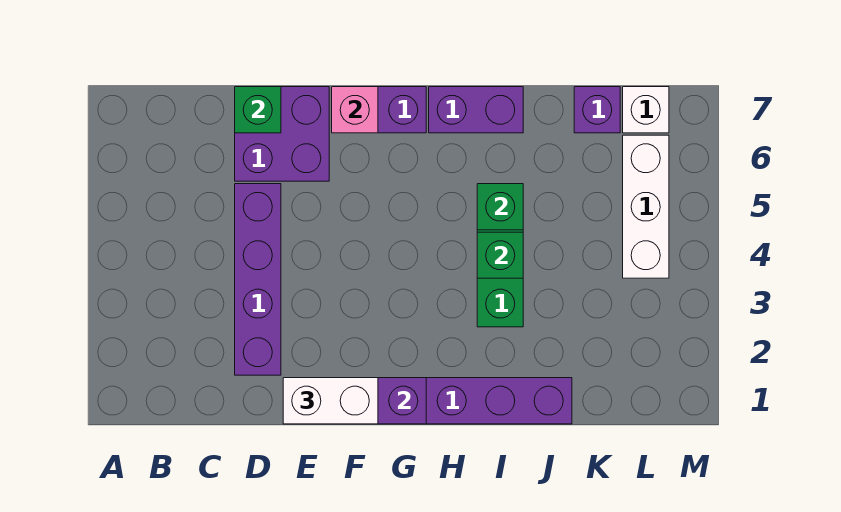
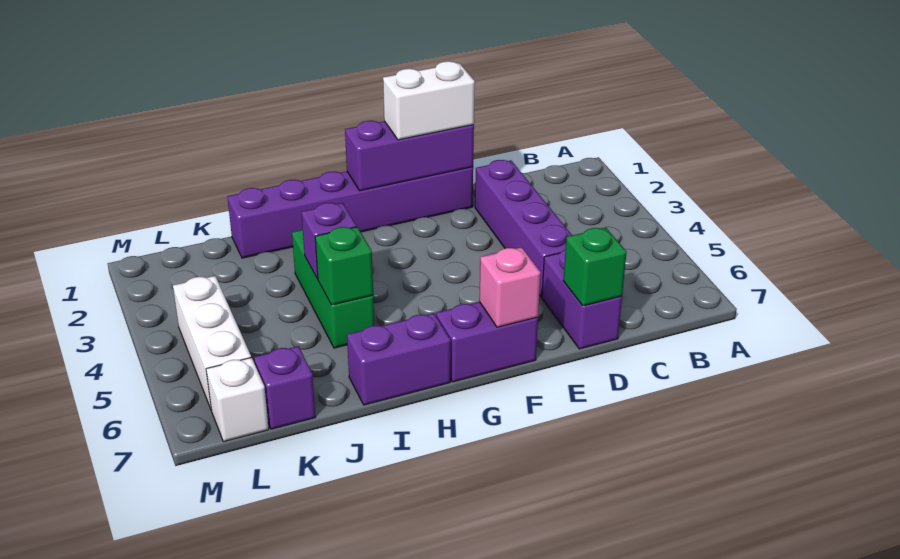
purple brick D6:E7 level 1 -> purple brick D6:D7 level 1
green brick I4 level 2 -> purple brick I4 level 2

